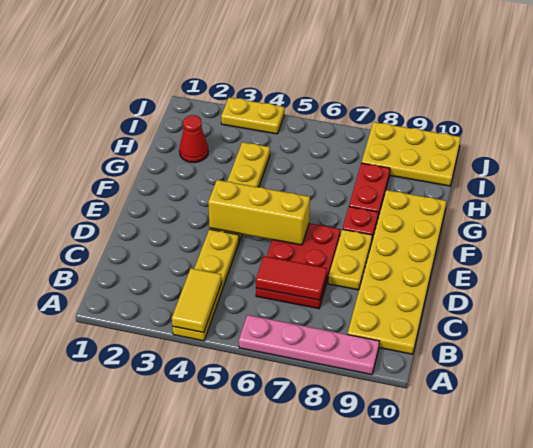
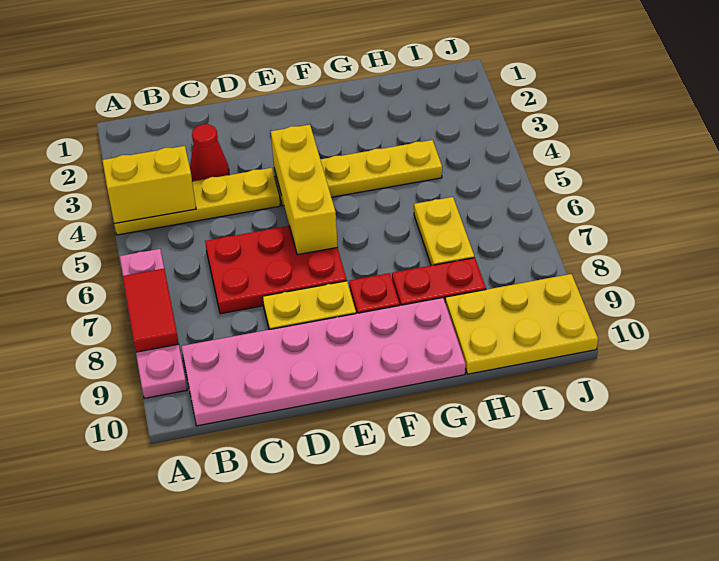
yellow tile A4:B4 level 2 -> yellow brick A4:B4 level 2
yellow plate B9:G10 level 1 -> pink plate B9:G10 level 1
red tile C6:C7 level 2 -> red tile A7:A8 level 2
red cone H2 level 1 -> red cone C3 level 1
yellow plate I8:J10 level 1 -> yellow plate H9:J10 level 1
yellow plate J3:J4 level 1 -> yellow plate H6:H7 level 1

